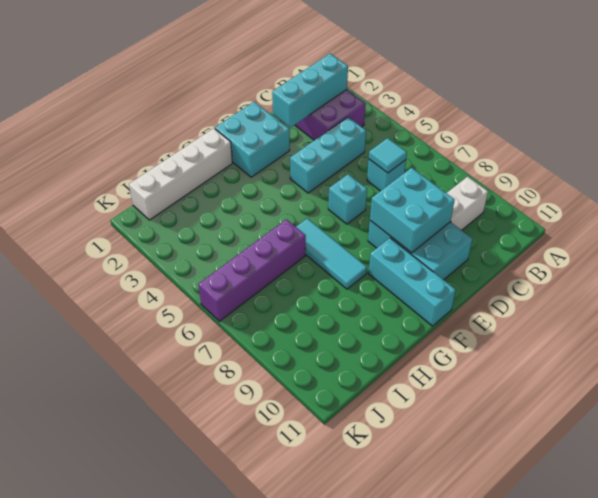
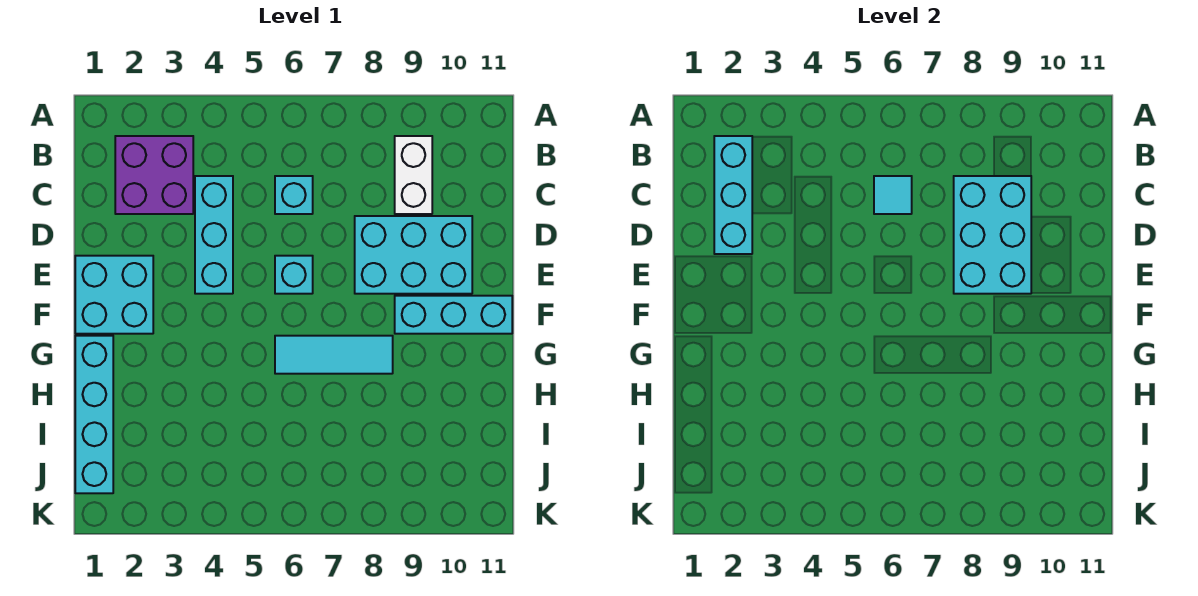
cyan brick D8:E9 level 2 -> cyan brick C8:E9 level 2
white brick G1:J1 level 1 -> cyan brick G1:J1 level 1
purple brick H6:K6 level 1 -> none

